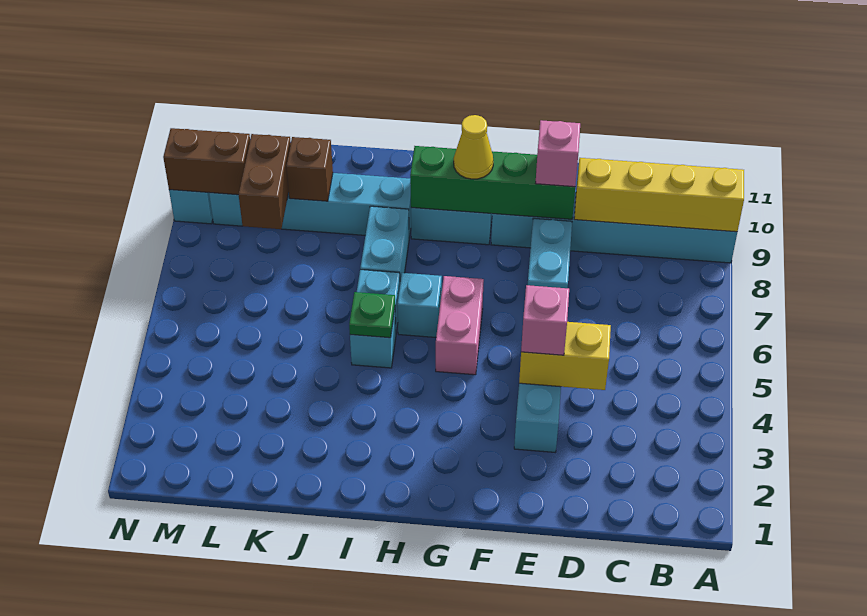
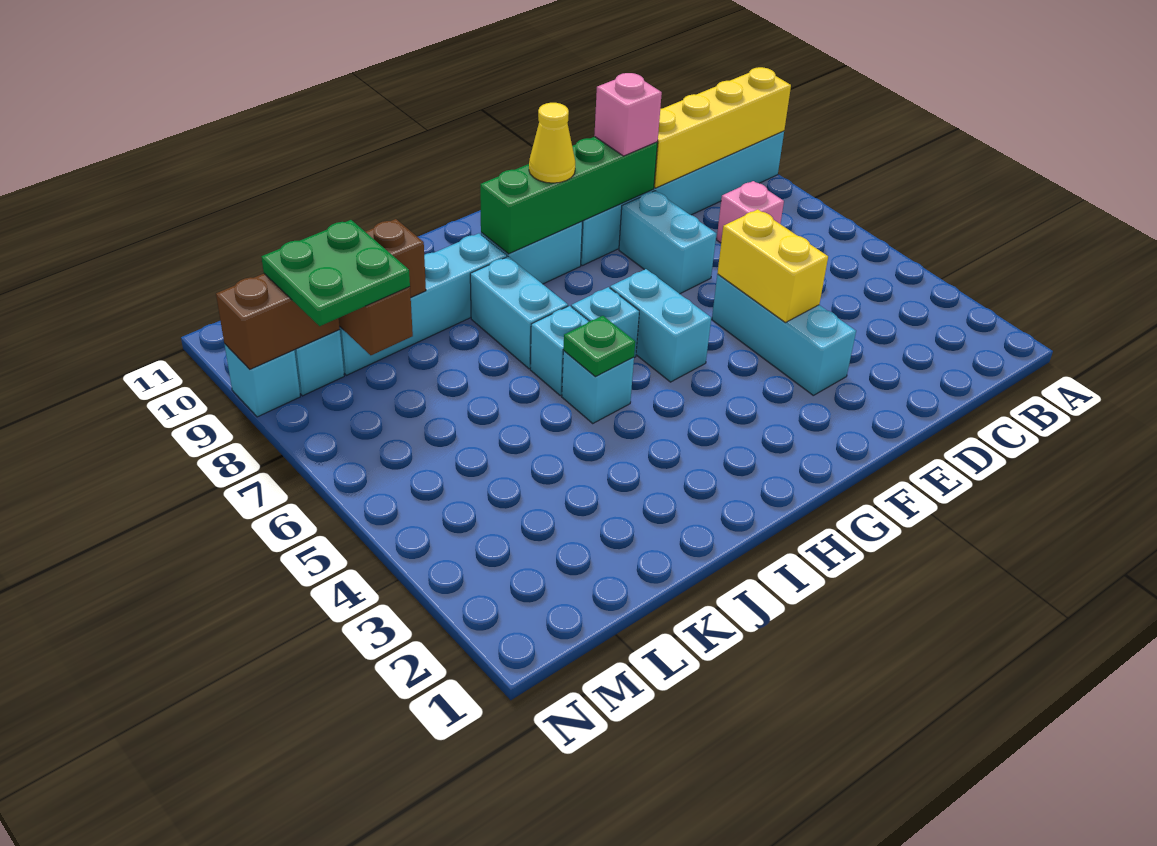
yellow brick D4:E4 level 2 -> yellow brick E4:E5 level 2
pink brick E4 level 3 -> pink brick C7 level 1
pink brick G5:G6 level 1 -> cyan brick G5:G6 level 1
none -> green plate L8:M9 level 3

